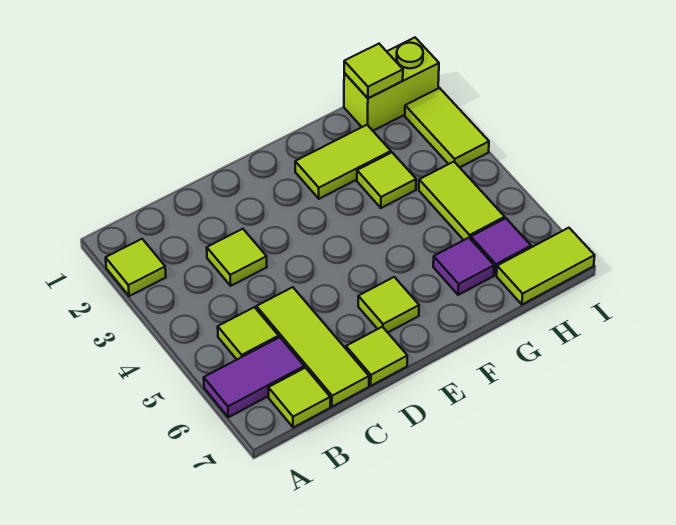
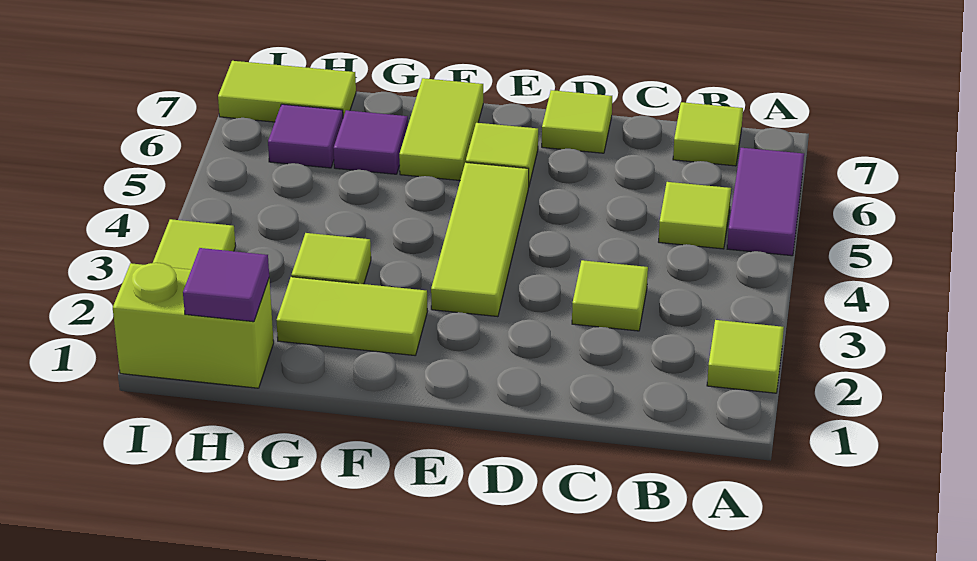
purple tile A6:B6 level 1 -> purple tile A5:A6 level 1
lime tile C5:C7 level 1 -> lime tile E3:E5 level 1
lime tile H1 level 2 -> purple tile H1 level 2
lime tile H4:H5 level 1 -> lime tile F6:F7 level 1

